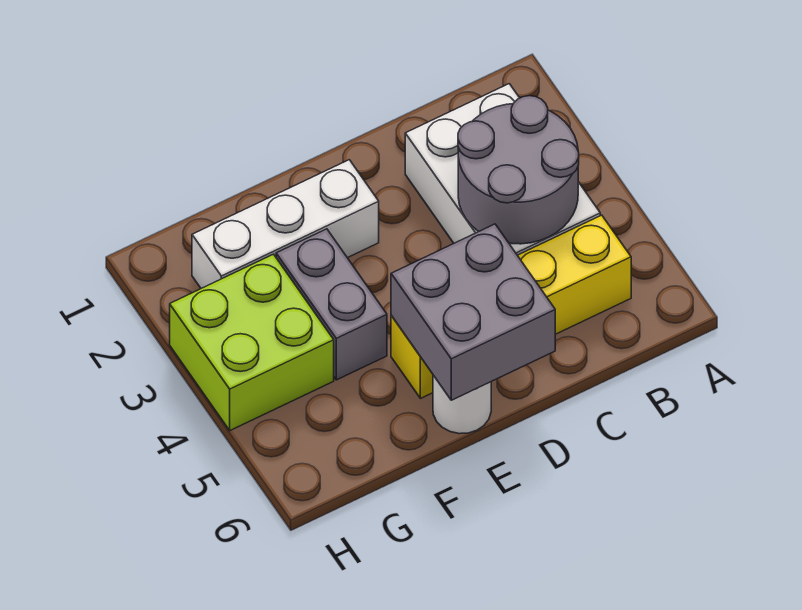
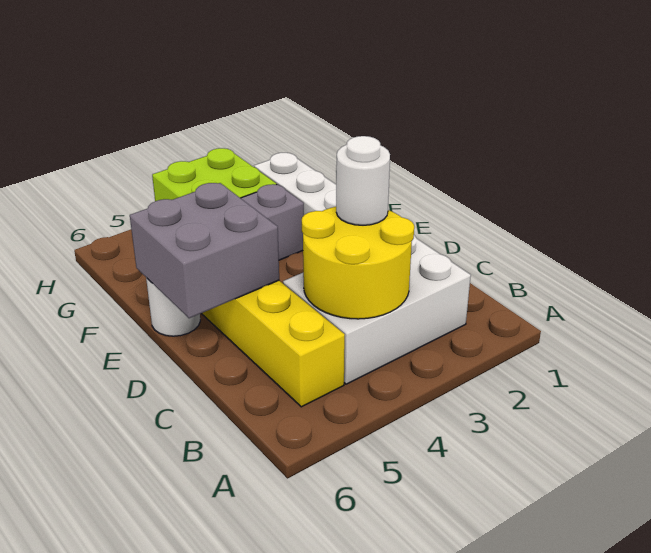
grey round brick B3:C4 level 2 -> yellow round brick B3:C4 level 2
none -> white round brick C3 level 3

